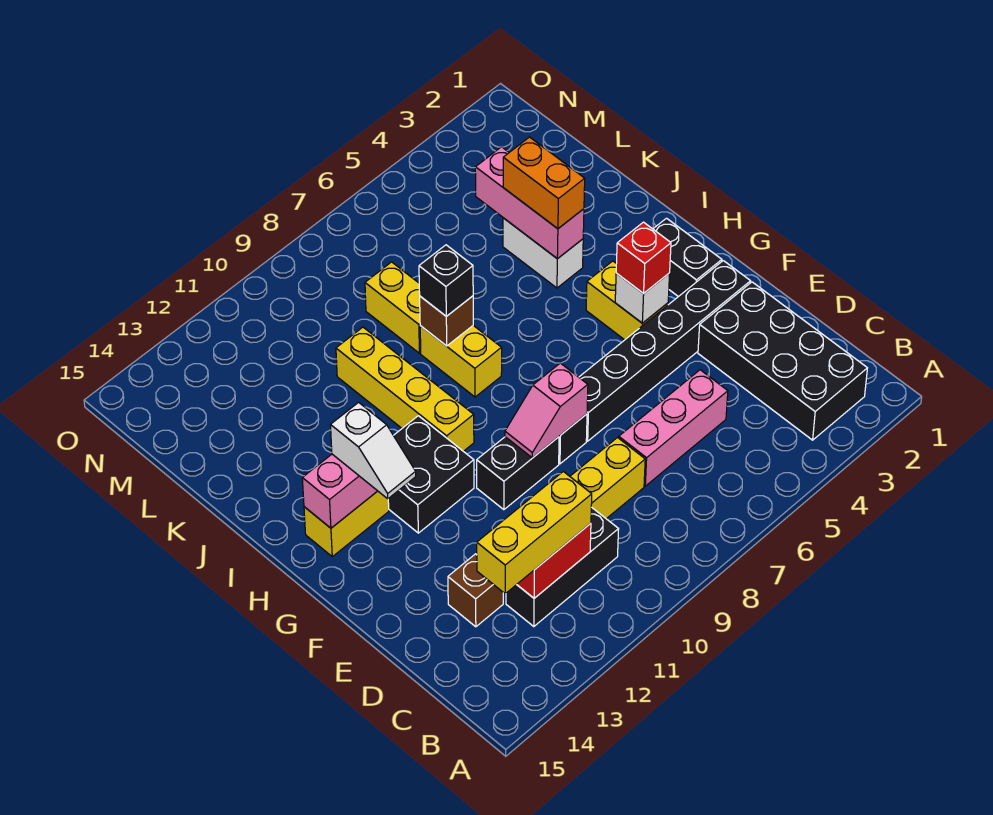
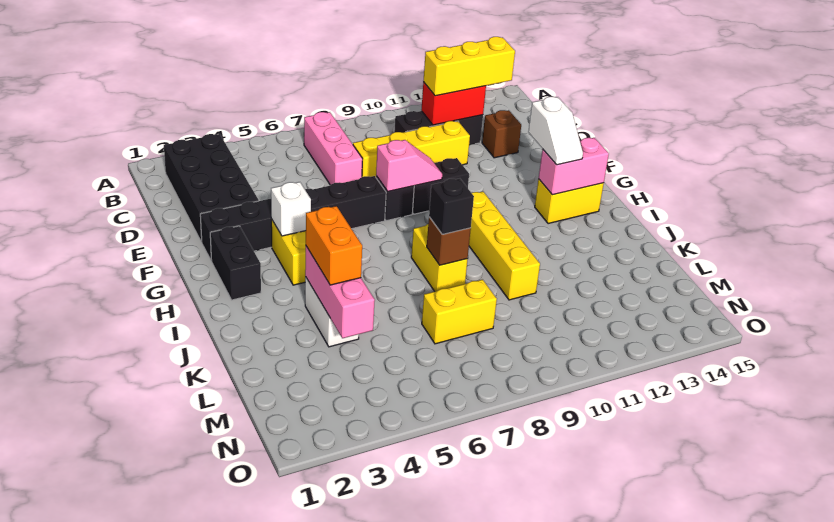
pink brick D5:D7 level 1 -> pink brick B7:D7 level 1
red brick G4 level 3 -> none
black brick G11:H12 level 1 -> none
white slope G13:H13 level 3 top H -> white slope G13:H13 level 3 top G
yellow brick K8:L8 level 1 -> yellow brick L7:L8 level 1

